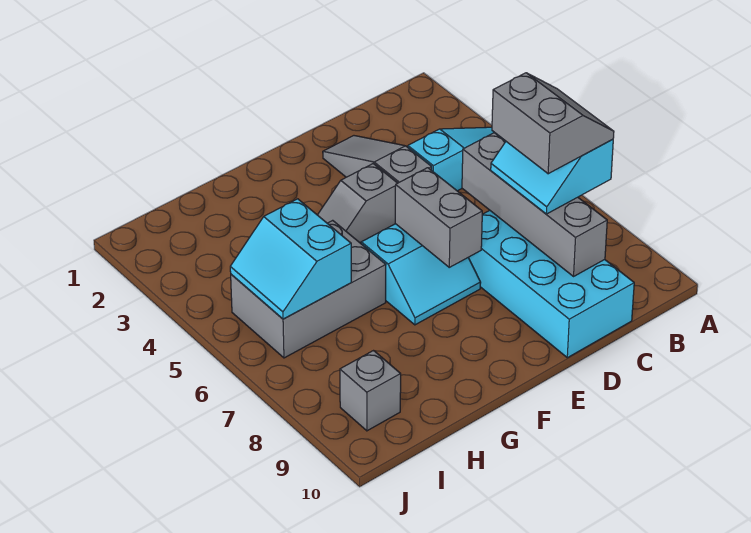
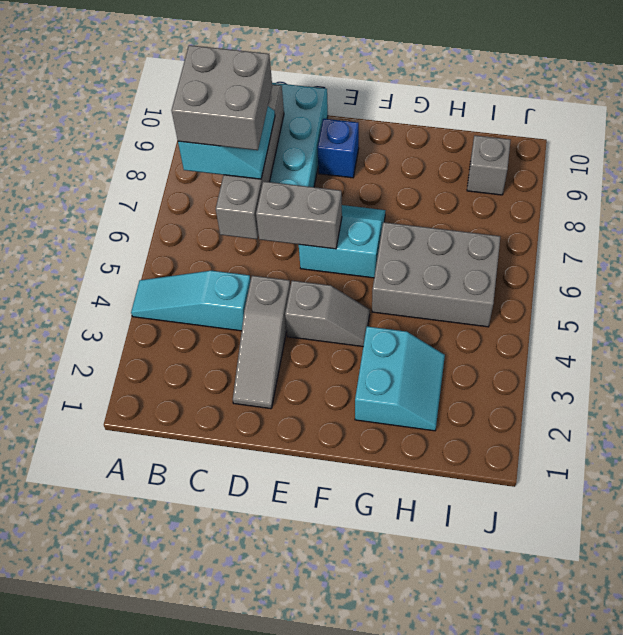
grey slope B7:C8 level 4 top C -> grey brick B7:C8 level 4
grey brick E6:E7 level 2 -> grey brick D6:E6 level 2
none -> blue brick E9 level 1
cyan slope H5:I6 level 2 top H -> cyan slope G2:H3 level 1 top G

